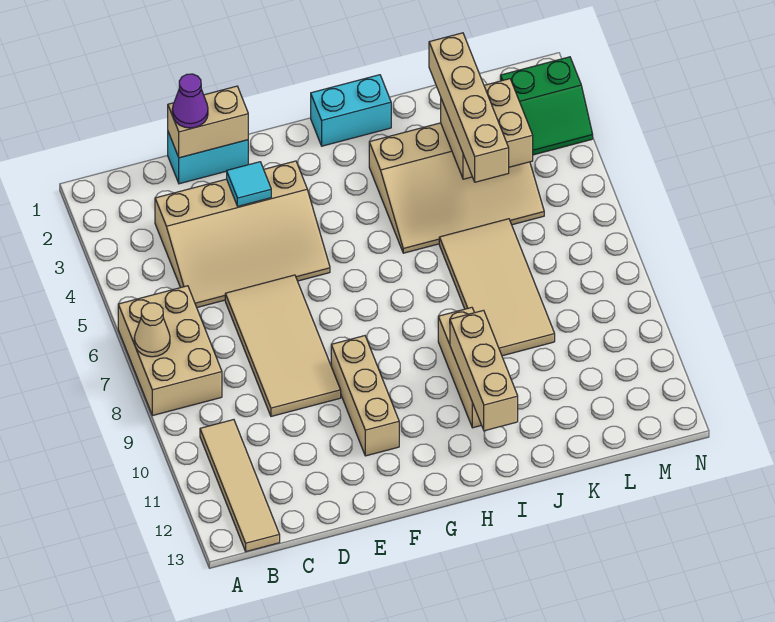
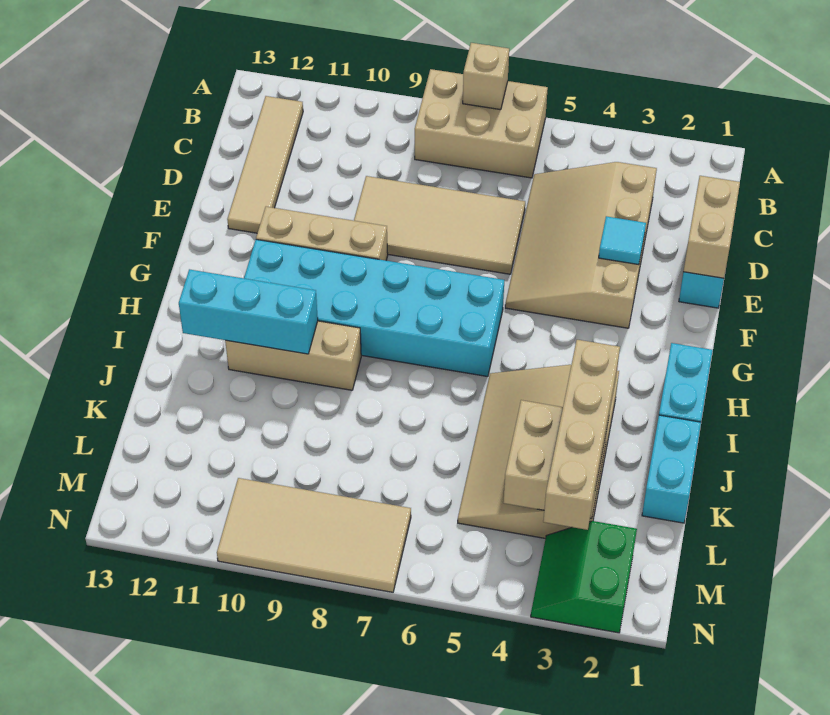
tan cone A7 level 2 -> tan brick A7 level 2
tan tile B10:B13 level 1 -> tan tile B12:E12 level 1
purple cone D1 level 3 -> none
none -> cyan brick G6:H11 level 1
tan brick I10:I12 level 2 -> cyan brick I10:I12 level 2
none -> cyan brick J1:K1 level 1
tan tile J6:K9 level 1 -> tan tile M7:N10 level 1
tan brick K2:K5 level 3 -> tan brick J3:M3 level 3

